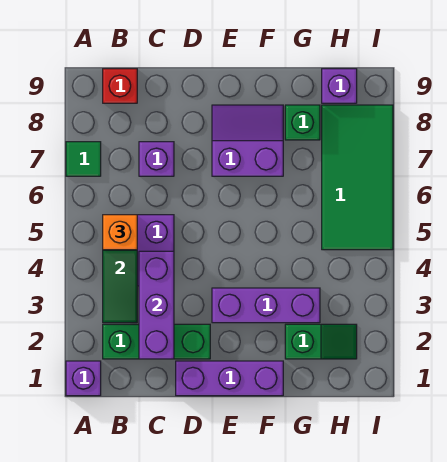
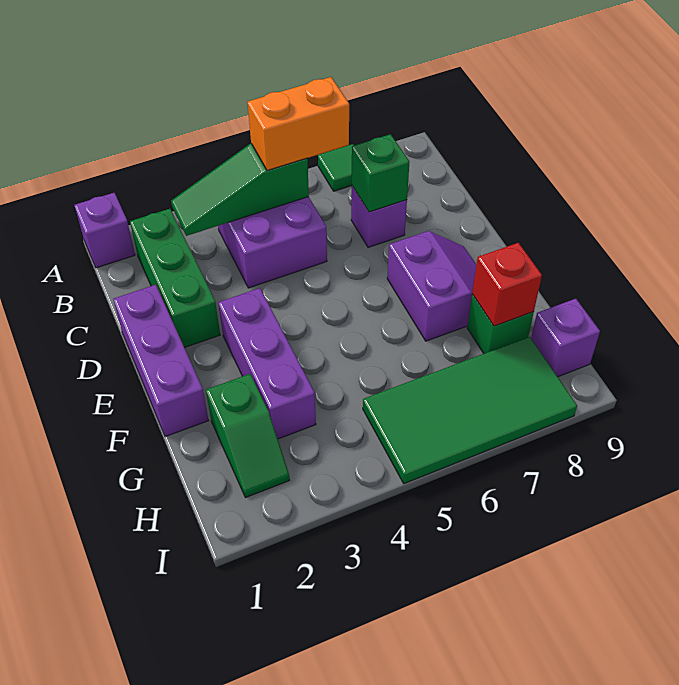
orange brick B5 level 3 -> orange brick B5:B6 level 3
red brick B9 level 1 -> red brick G8 level 2
purple brick C2:C4 level 2 -> none
none -> green brick C7 level 2

